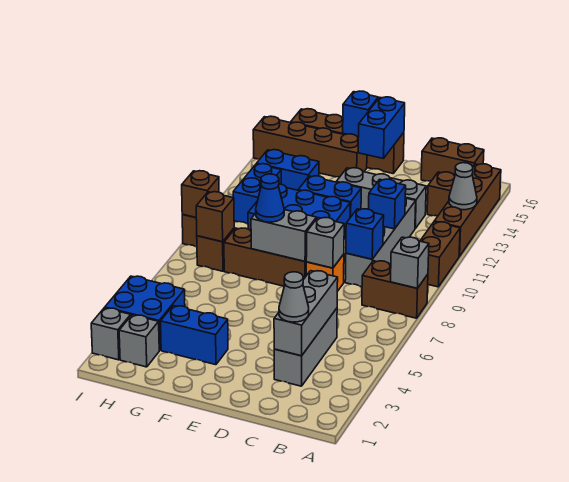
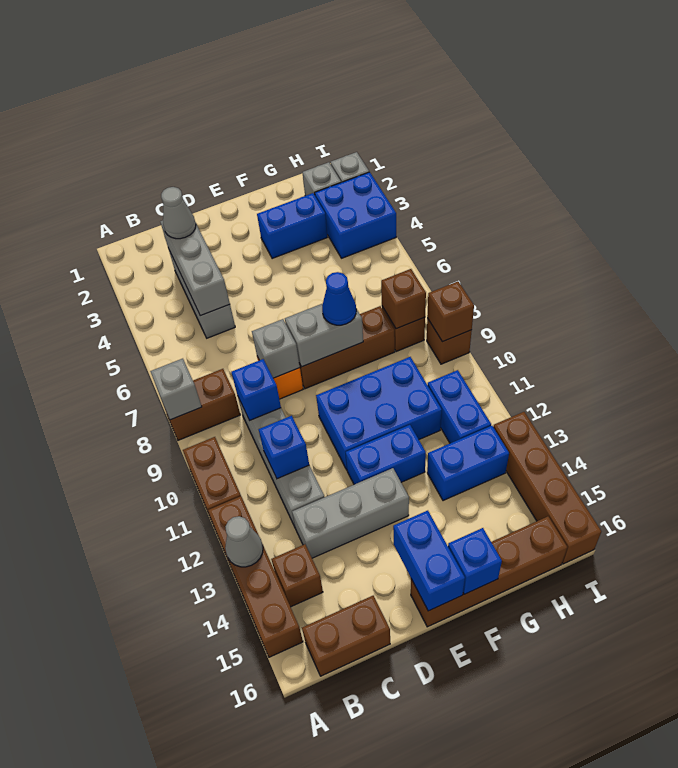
brown brick F15:I15 level 1 -> brown brick I13:I16 level 1

